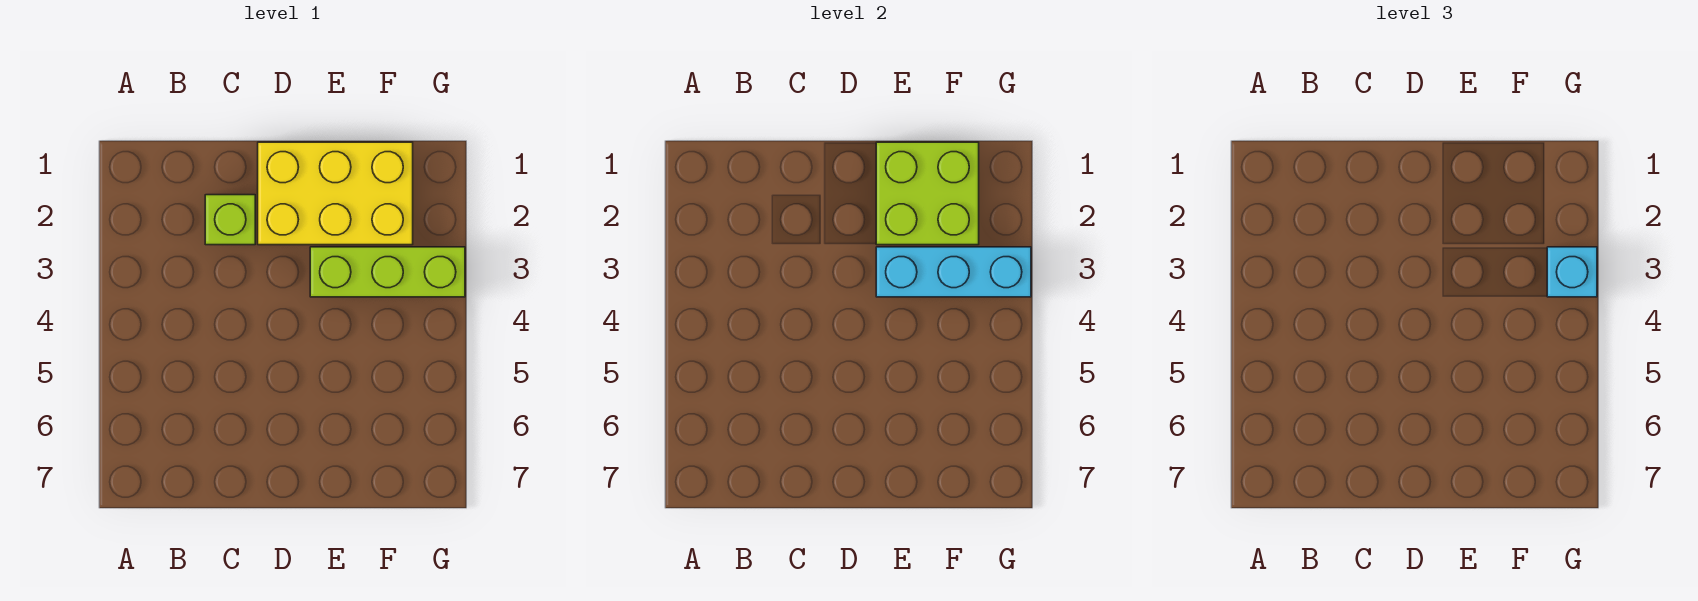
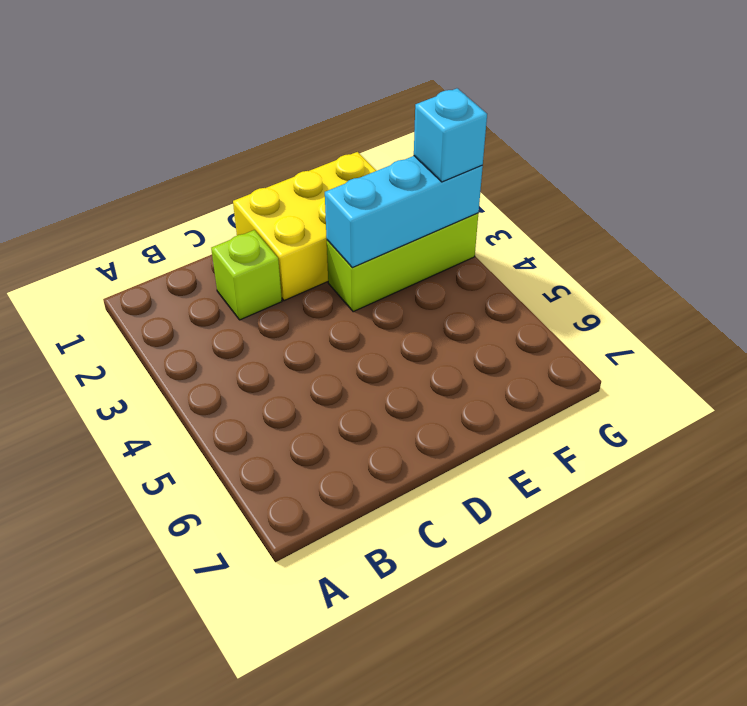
lime brick E1:F2 level 2 -> none

